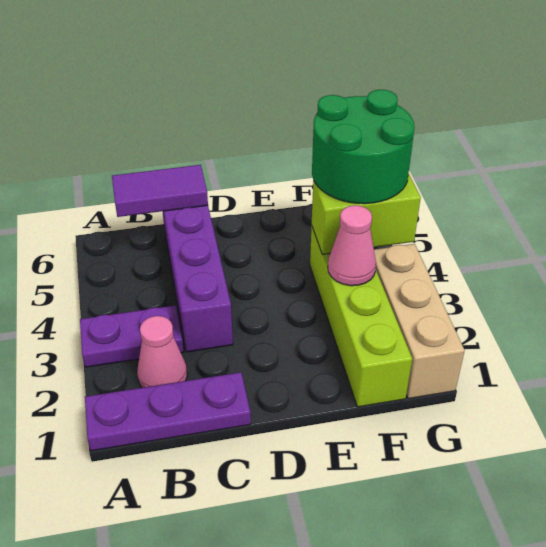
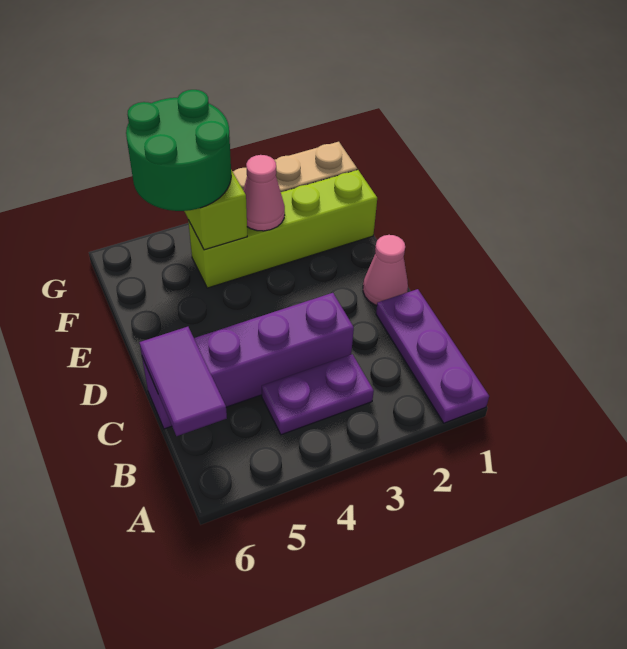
purple plate A3:B3 level 1 -> purple plate B3:B4 level 1
pink cone B2 level 1 -> pink cone D1 level 1

